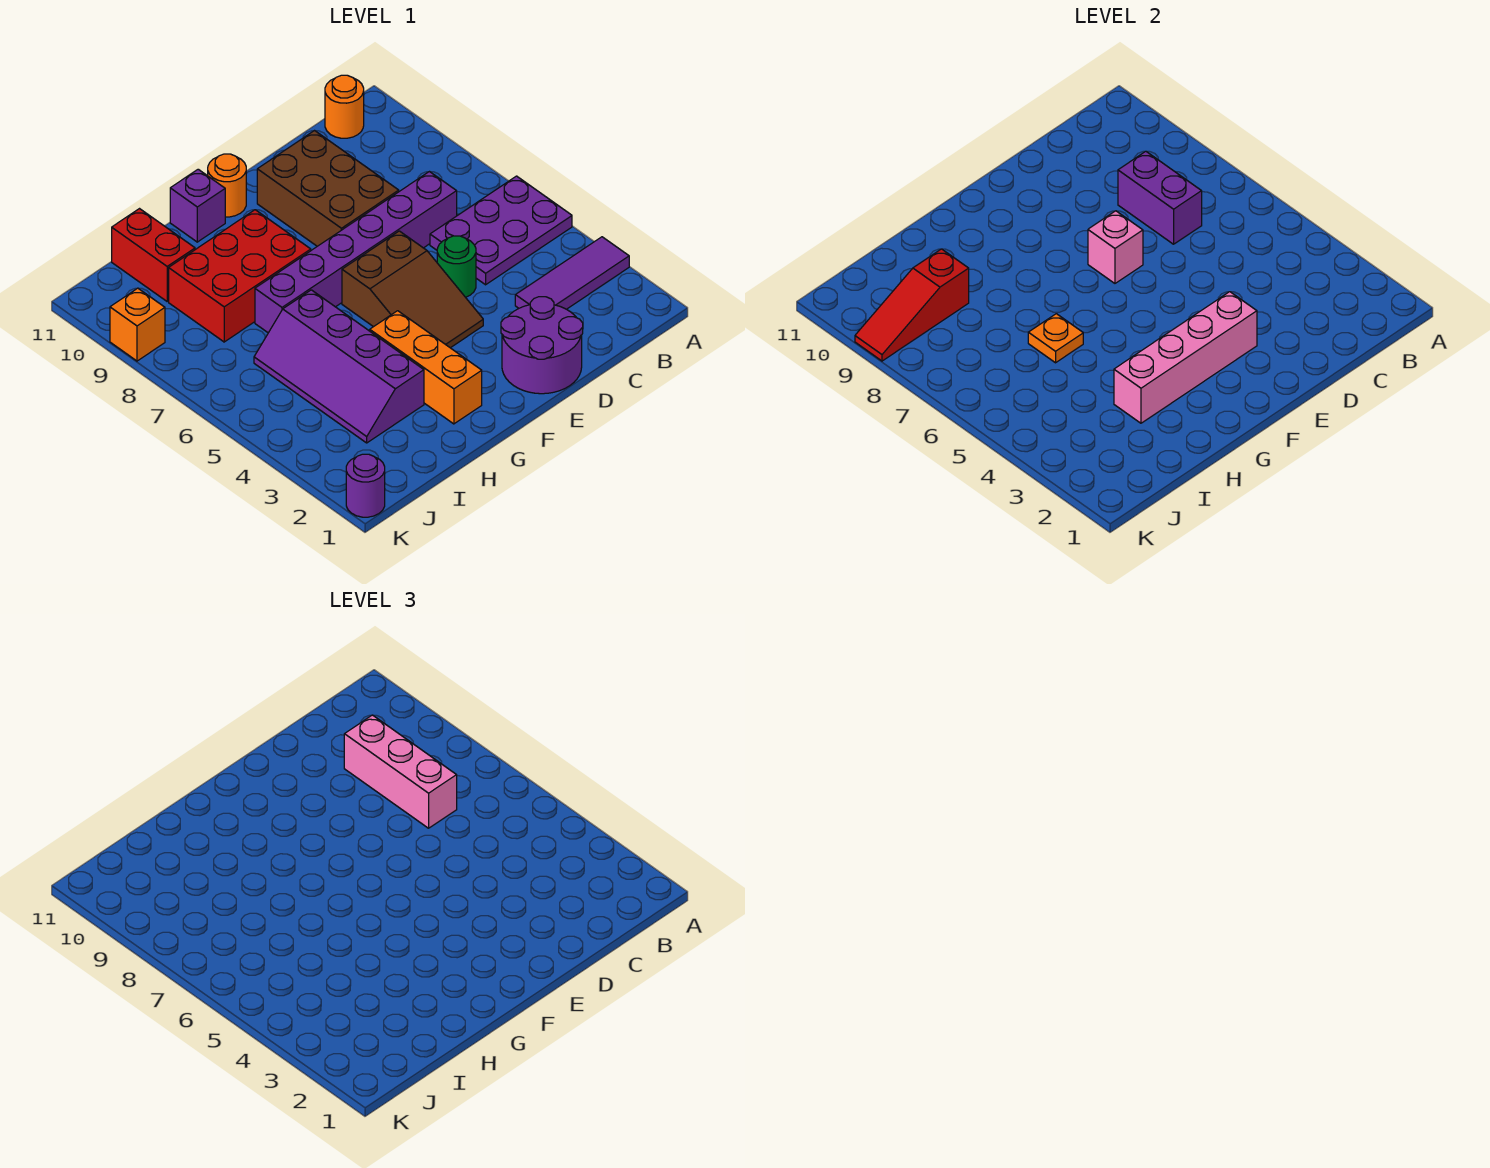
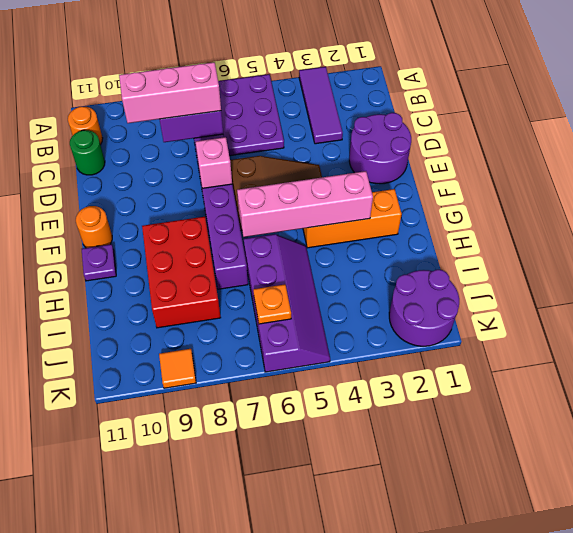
green round brick D5 level 1 -> green round brick C11 level 1
brown brick D8:E10 level 1 -> none
pink brick E3:H3 level 2 -> pink brick G3:G6 level 2
purple brick G11 level 1 -> purple plate G11 level 1
purple slope H3:I6 level 1 top H -> purple slope H5:K6 level 1 top 6
orange plate H6 level 2 -> orange plate J6 level 2
red slope I9:K9 level 2 top I -> none
red brick I10:I11 level 1 -> none
purple round brick K1 level 1 -> purple round brick J1:K2 level 1
orange brick K9 level 1 -> orange tile K9 level 1

